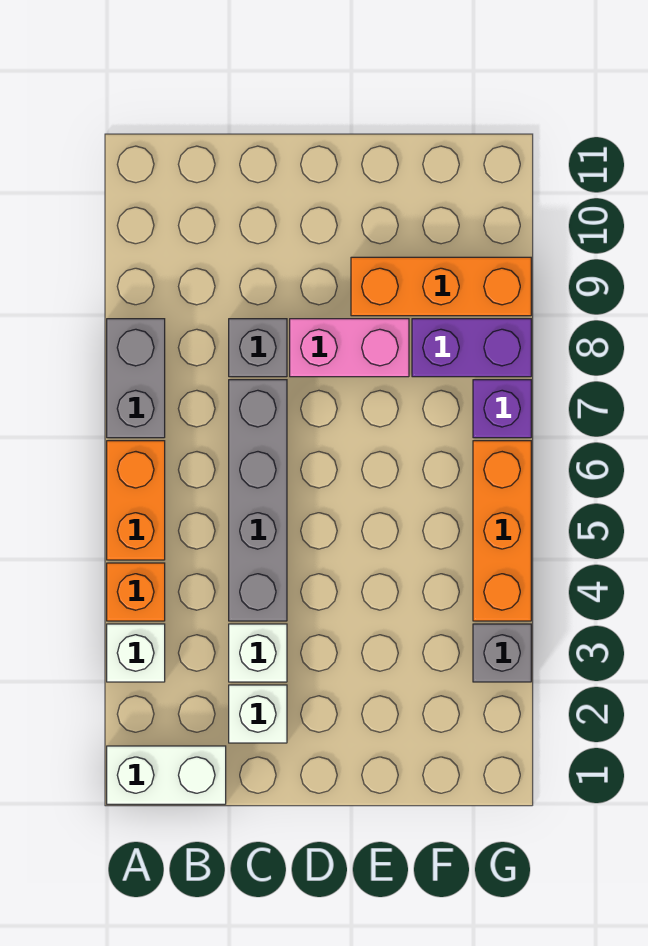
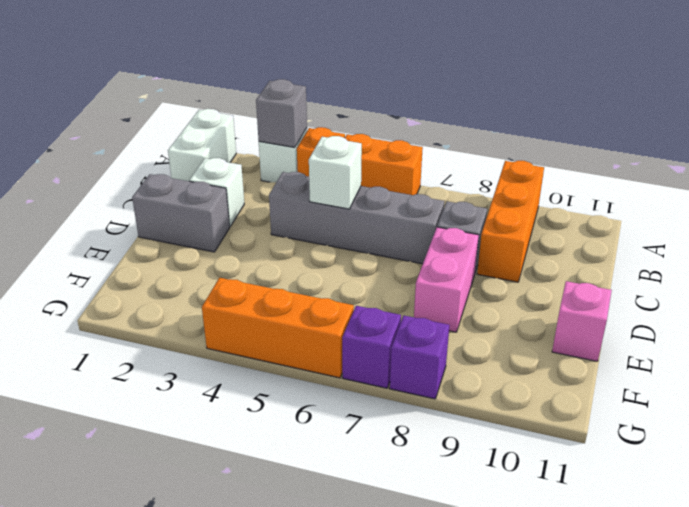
grey brick A7:A8 level 1 -> grey brick D1:D2 level 1
white brick C3 level 1 -> white brick C5 level 2
orange brick E9:G9 level 1 -> orange brick A9:C9 level 1
none -> pink brick E11 level 1
purple brick F8:G8 level 1 -> purple brick G8 level 1
grey brick G3 level 1 -> grey brick A3 level 2

